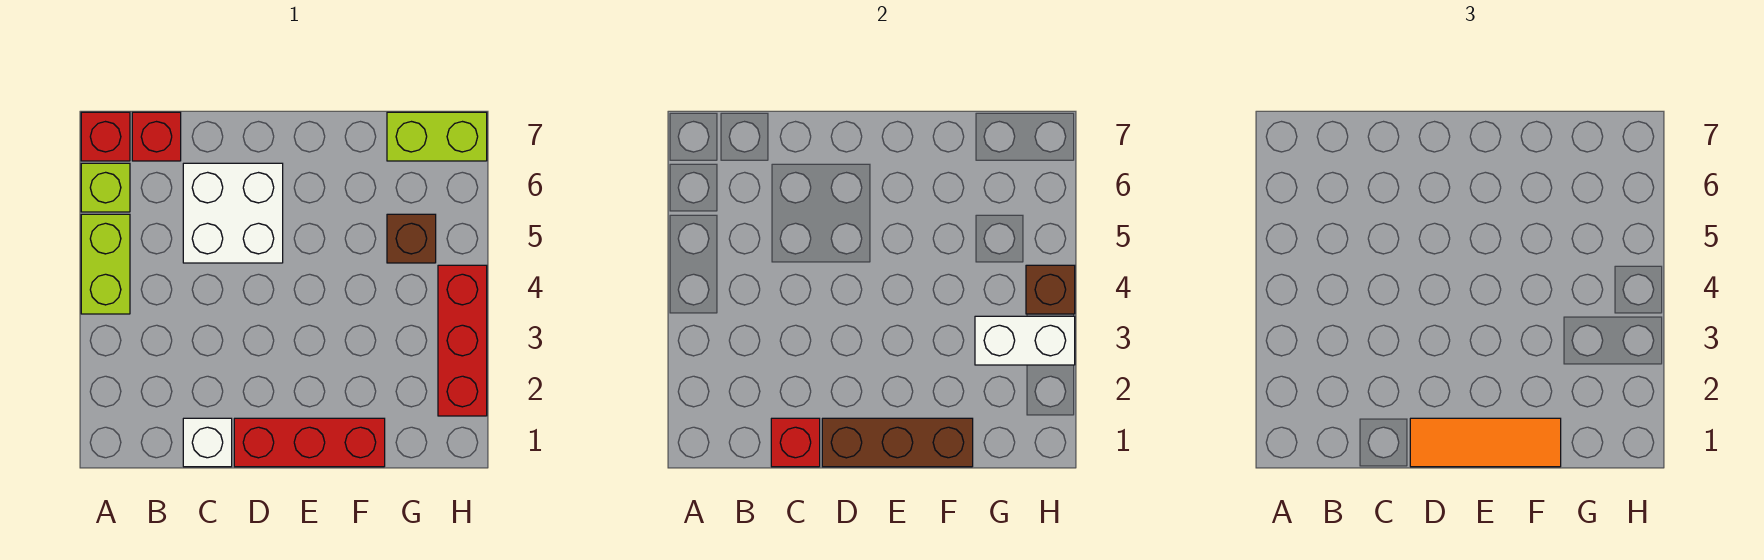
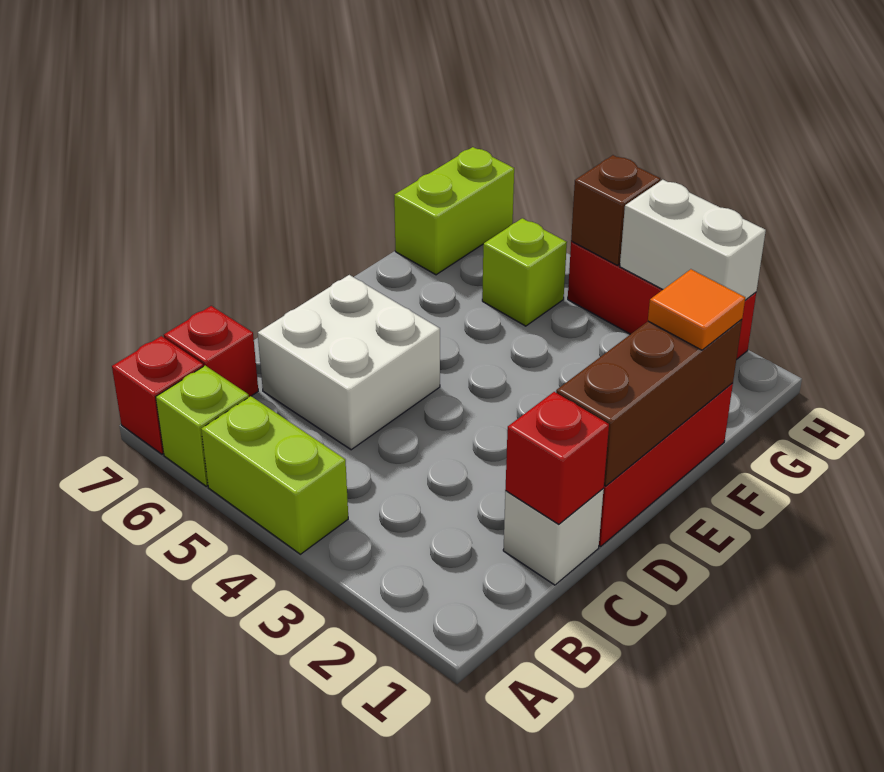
orange tile D1:F1 level 3 -> orange tile F1 level 3
white brick G3:H3 level 2 -> white brick H2:H3 level 2
brown brick G5 level 1 -> lime brick G5 level 1

